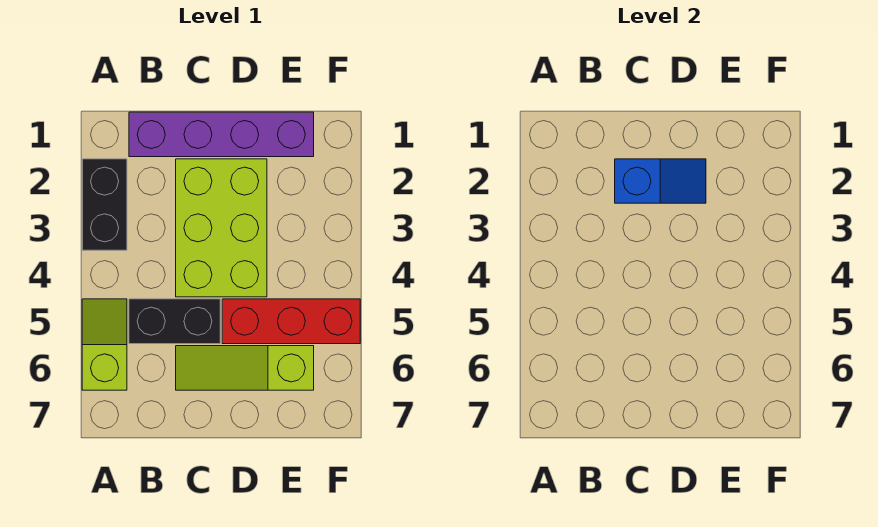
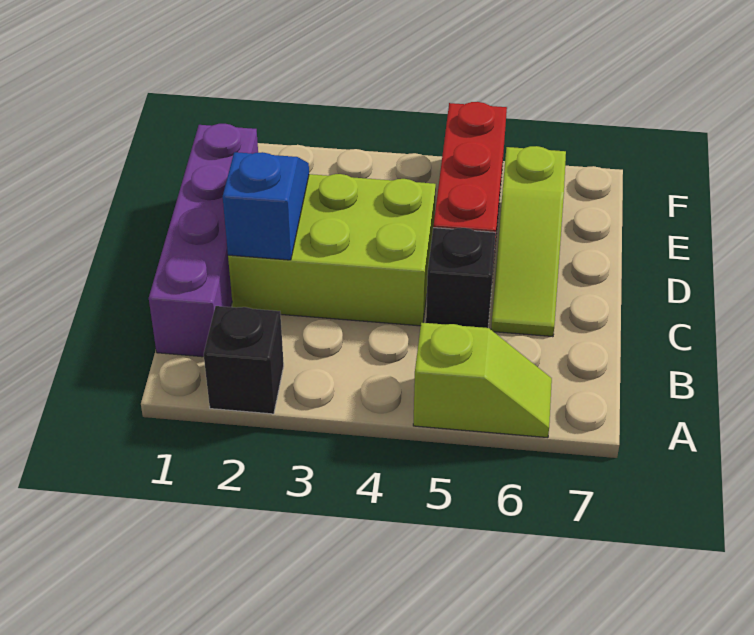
black brick A2:A3 level 1 -> black brick A2 level 1
lime slope A5:A6 level 1 top 6 -> lime slope A5:A6 level 1 top 5
black brick B5:C5 level 1 -> black brick C5 level 1

